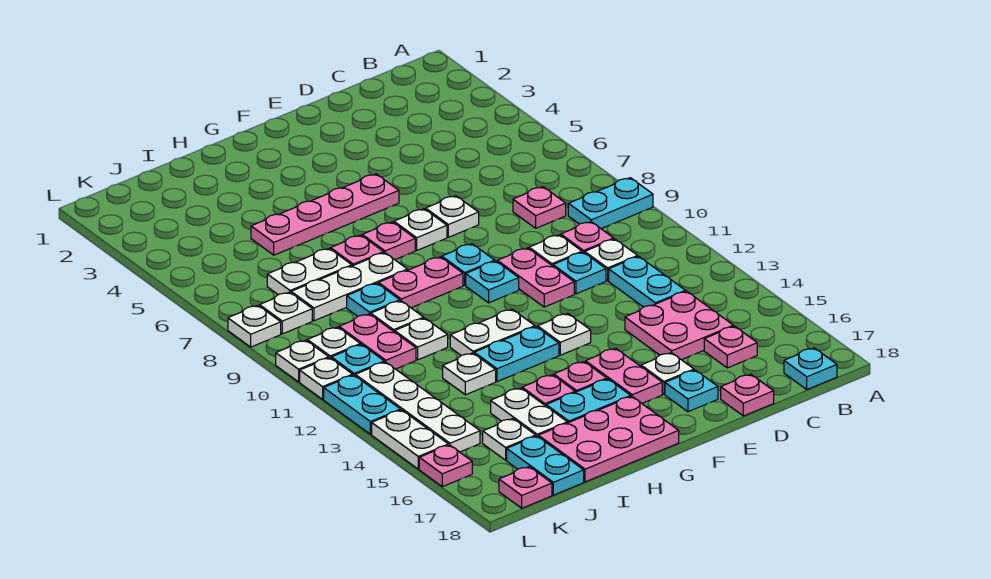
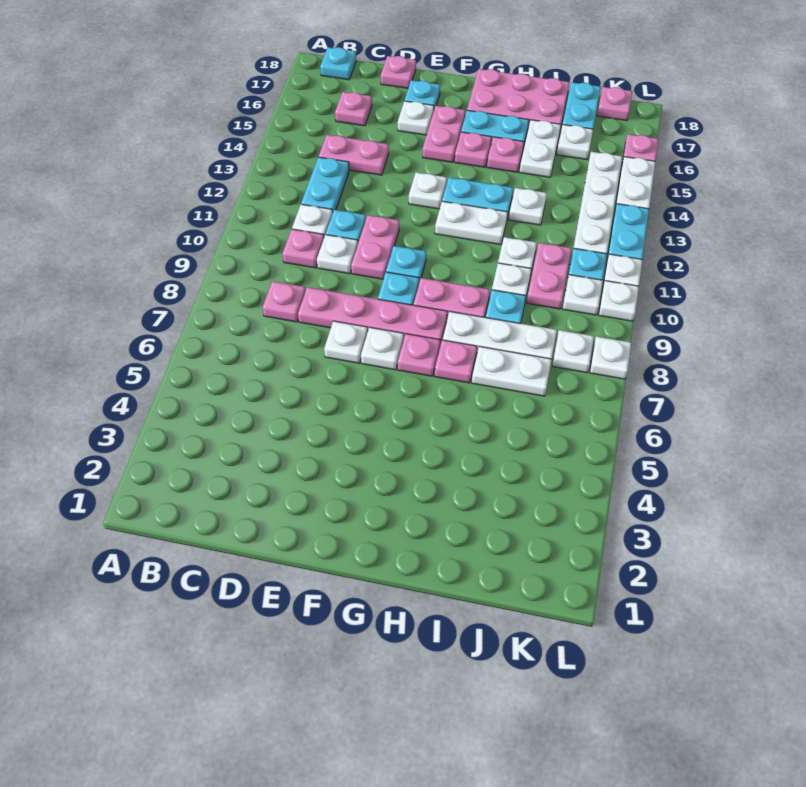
cyan plate A9:B9 level 1 -> none
pink plate C14:D15 level 1 -> pink plate C14:D14 level 1
pink plate F5:I5 level 1 -> pink plate D8:G8 level 1

